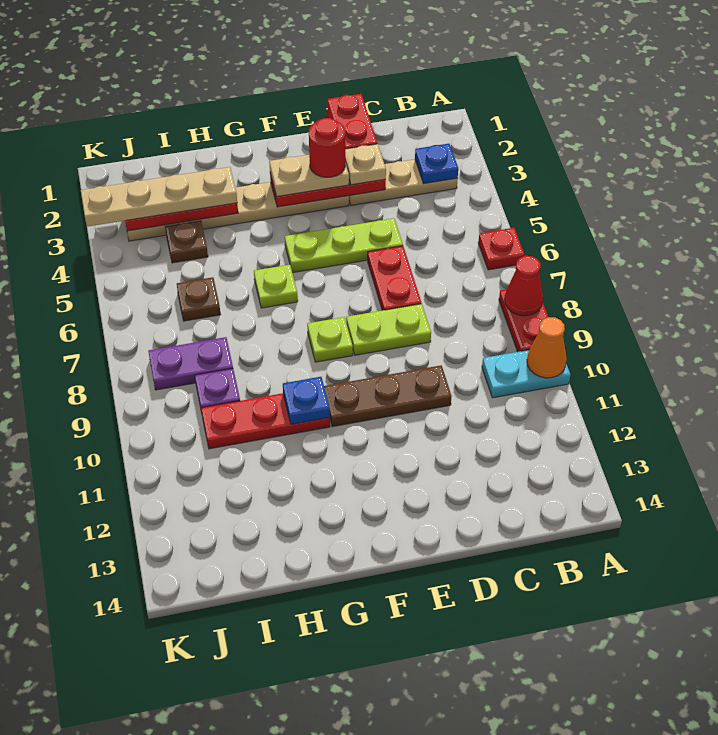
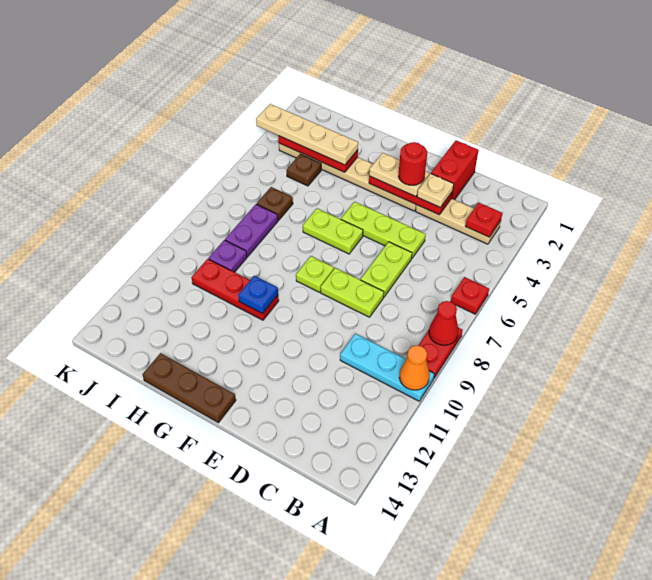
cyan plate A10:B10 level 1 -> cyan plate A10:C10 level 1
blue plate B3 level 2 -> red plate B3 level 2
red plate D6:D7 level 1 -> lime plate D6:D7 level 1
brown plate D10:F10 level 1 -> brown plate F14:H14 level 1
lime plate G6 level 1 -> lime plate F6:G6 level 1
purple plate I8:J8 level 1 -> purple plate I7:I8 level 1

